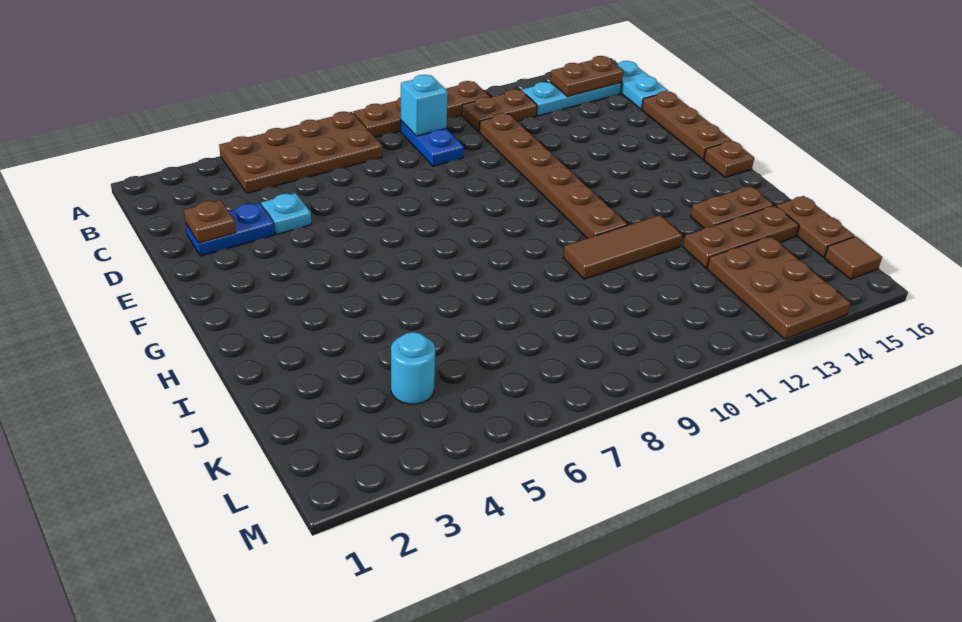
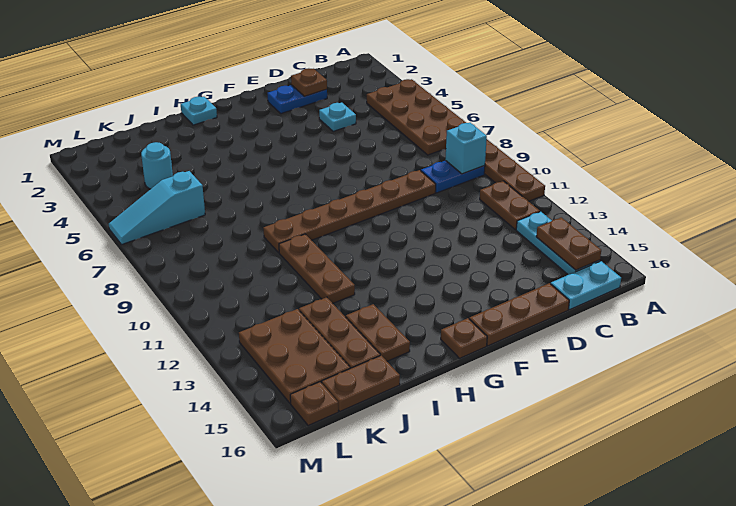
brown plate C11:H11 level 1 -> brown plate D9:I9 level 1
blue plate D2:D3 level 1 -> blue plate D2:E2 level 1
none -> cyan plate H1 level 1
brown tile I10:I12 level 1 -> brown plate I10:I12 level 1
none -> cyan slope K6:M6 level 1 top K
brown plate K13:M14 level 1 -> brown plate K13:L15 level 1
brown tile L16 level 1 -> brown plate L16 level 1

